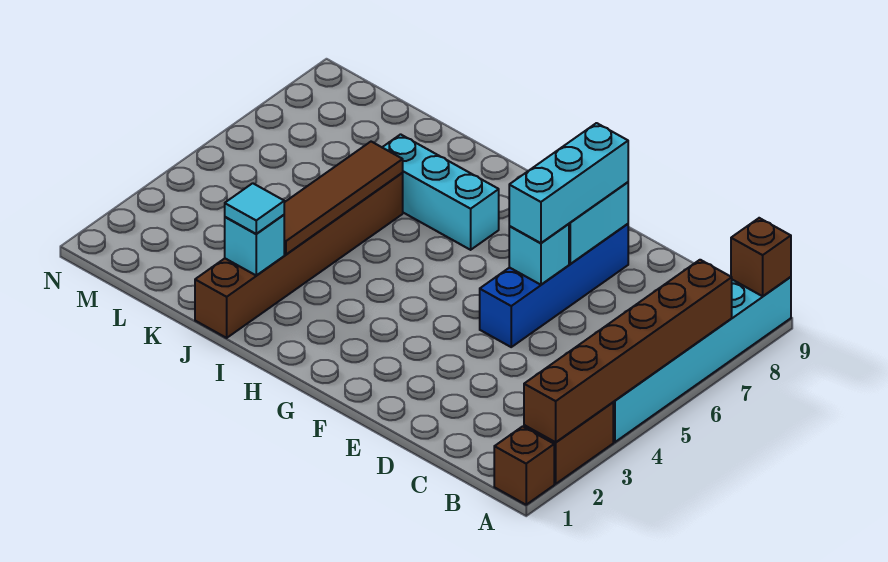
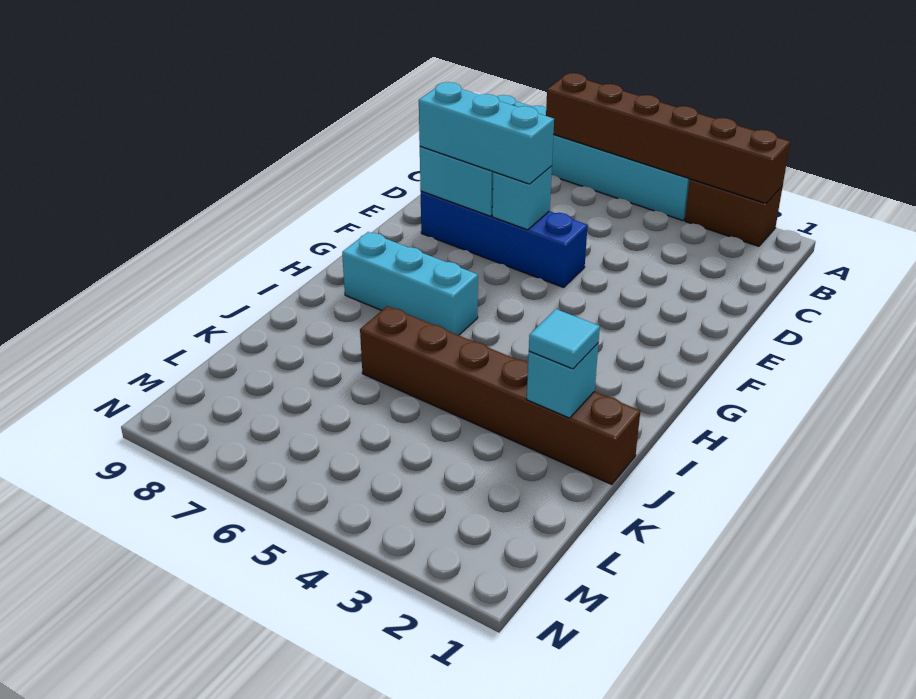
brown brick A1 level 1 -> none
brown brick A9 level 2 -> none
cyan brick H7:J7 level 1 -> cyan brick H6:H8 level 1
brown tile J3:J6 level 2 -> none

